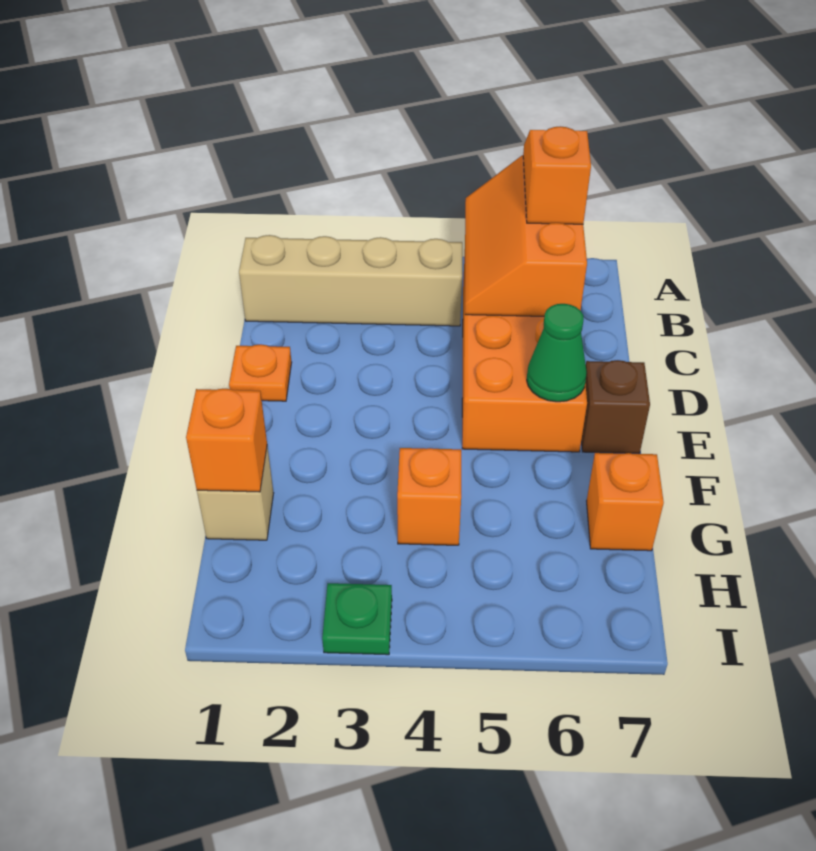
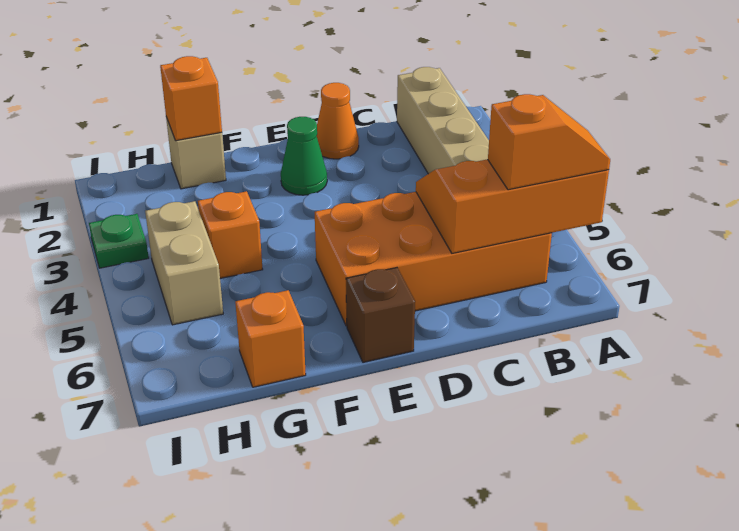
orange plate D1 level 1 -> orange cone D1 level 1
green cone E6 level 2 -> green cone E2 level 1
none -> tan brick H4:H5 level 1

